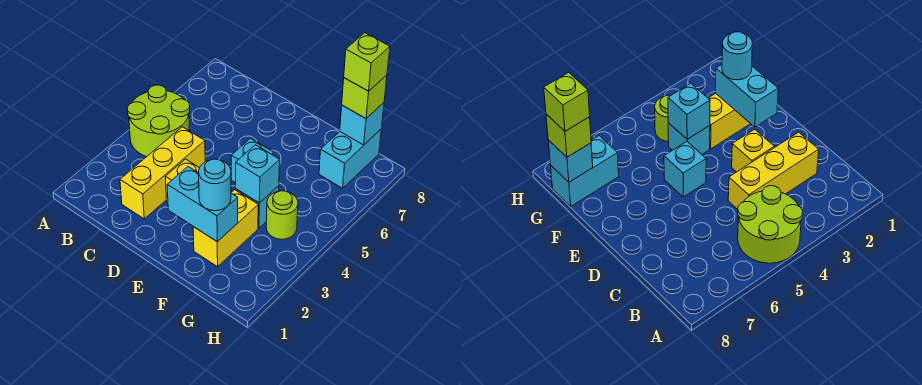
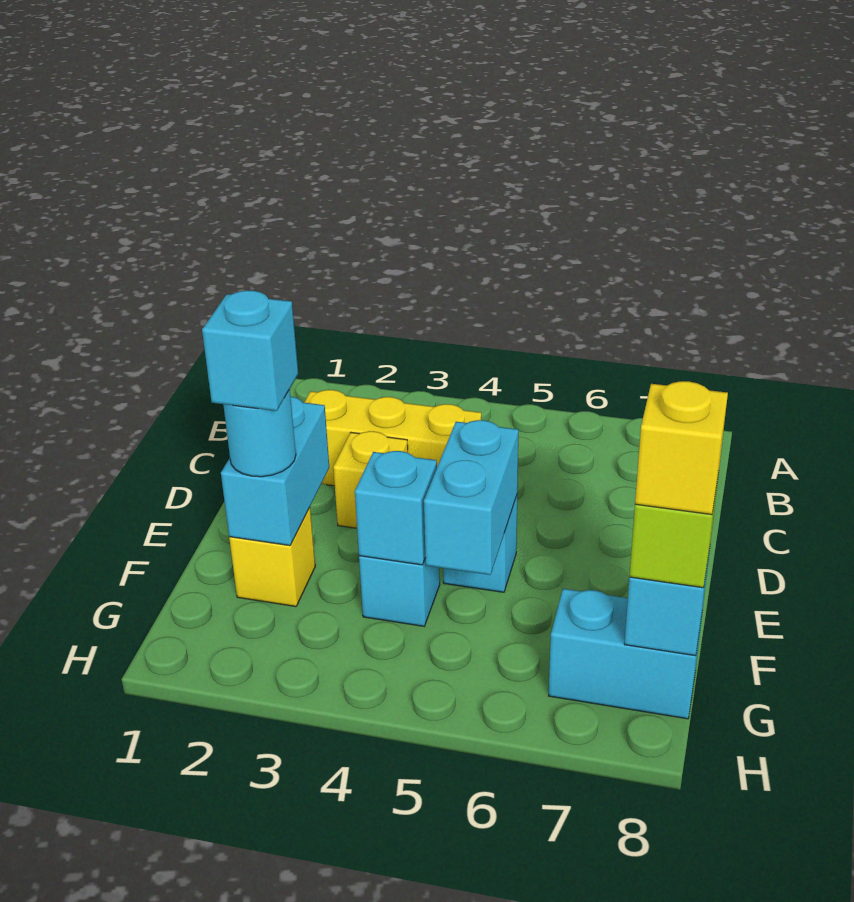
lime round brick A4:B5 level 1 -> none
none -> cyan brick E5:F5 level 2
yellow brick F2:F3 level 1 -> yellow brick F2 level 1
none -> cyan brick F2 level 4
lime round brick G4 level 1 -> none
lime brick G8 level 4 -> yellow brick G8 level 4

